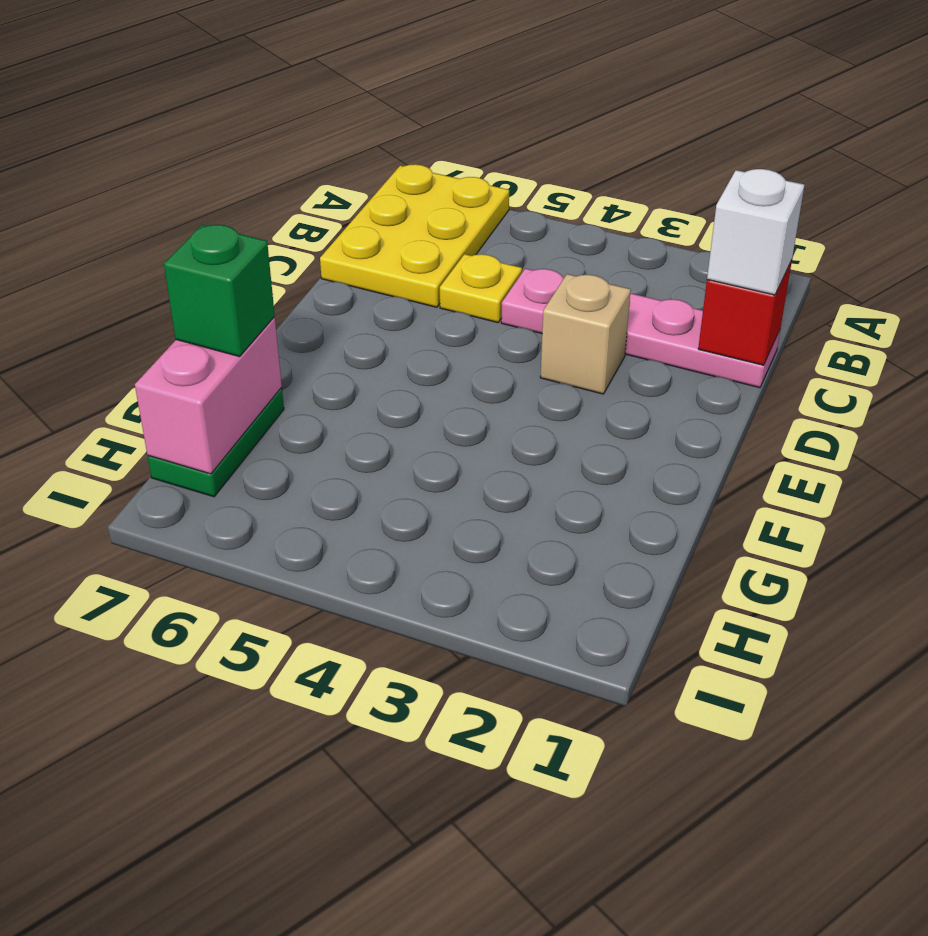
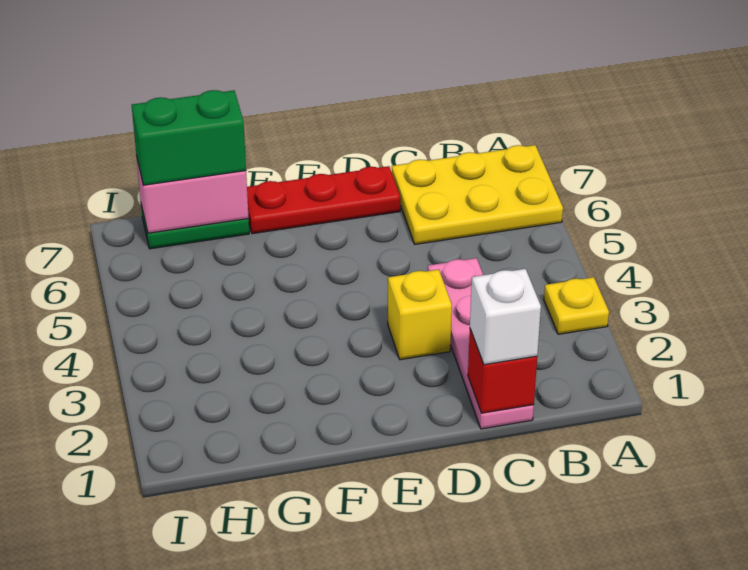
yellow plate C5 level 1 -> yellow plate A3 level 1
tan brick D3 level 1 -> yellow brick D3 level 1
none -> red plate D7:F7 level 1
green brick G7 level 3 -> green brick G7:H7 level 3

